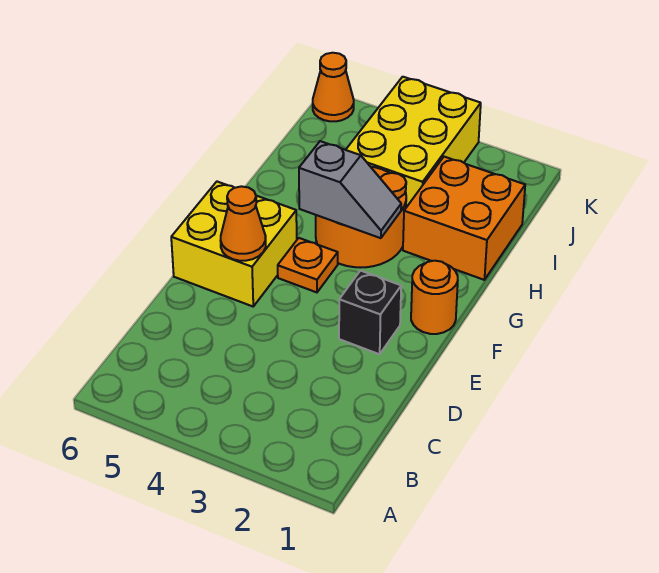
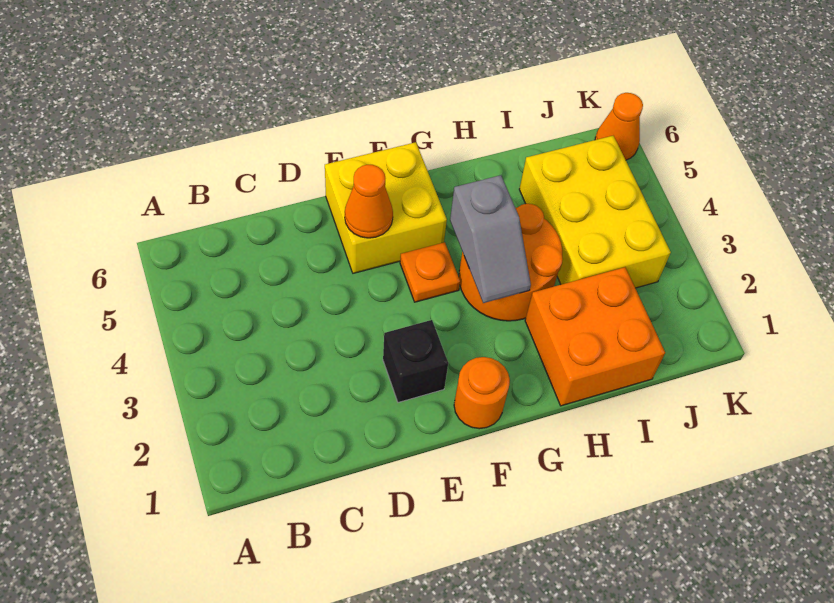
yellow brick I3:K4 level 1 -> yellow brick I3:J5 level 1

